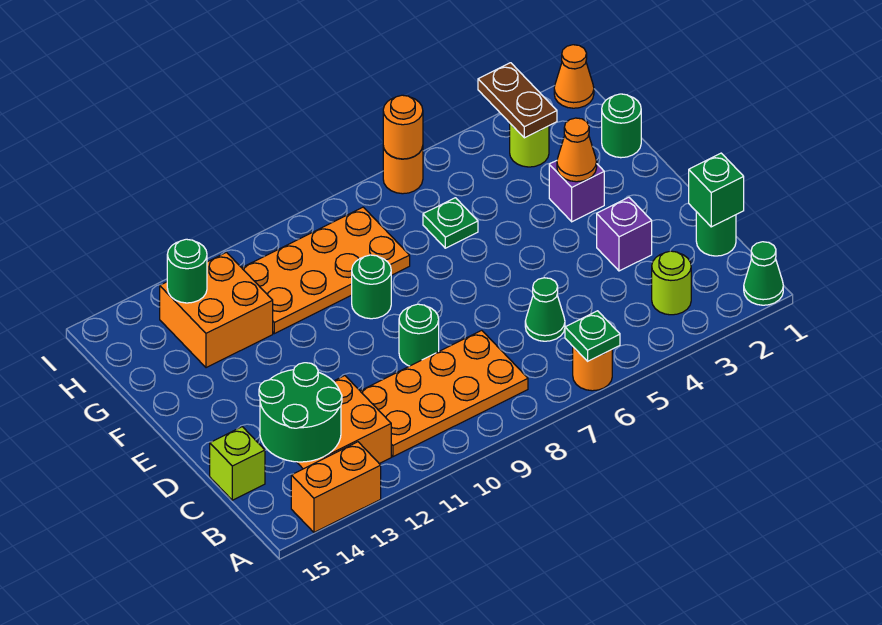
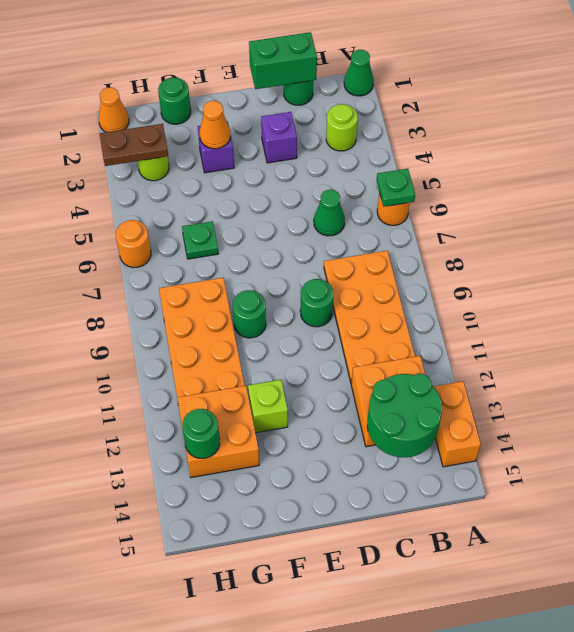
green brick C1 level 2 -> green brick C1:D1 level 2
lime brick C15 level 1 -> lime brick F12 level 1
orange round brick I6 level 2 -> none

